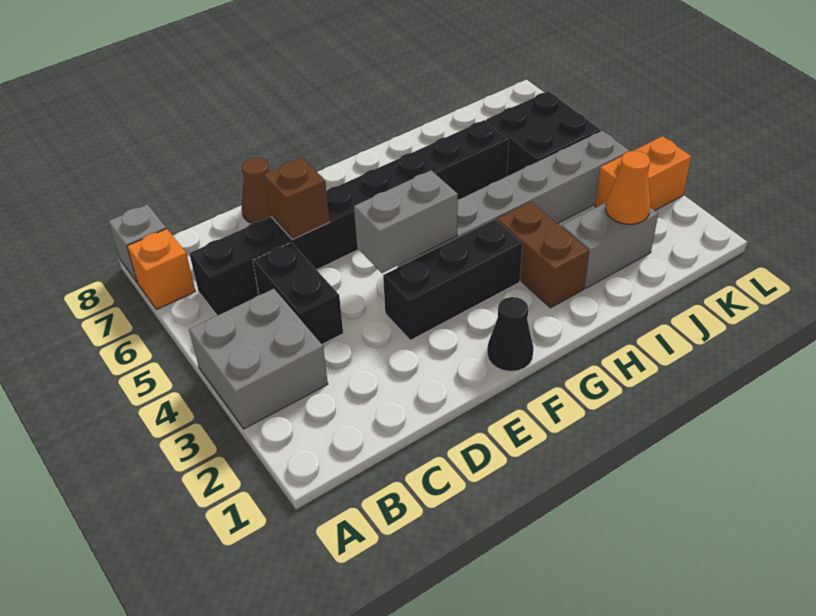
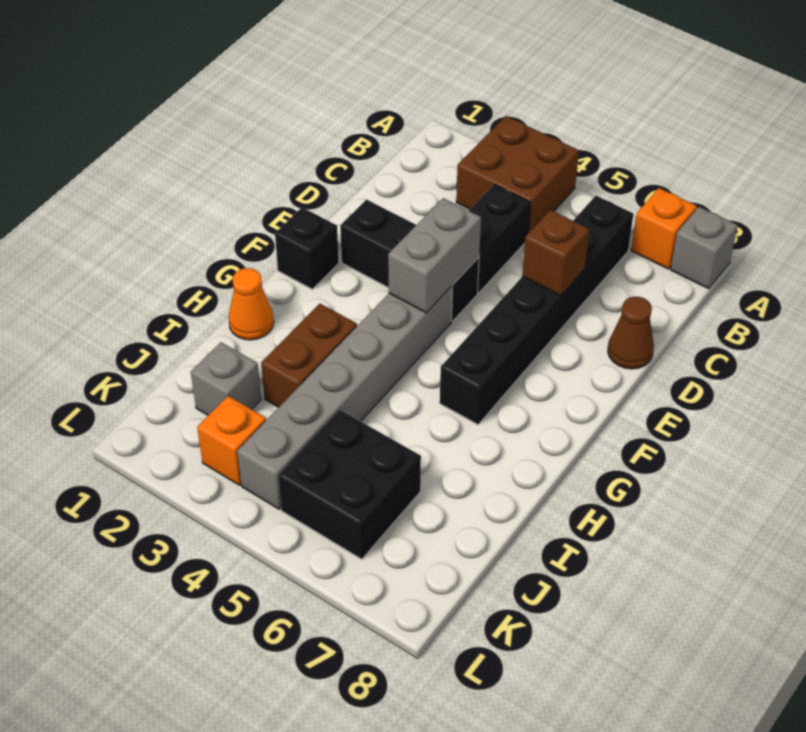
grey brick A3:B4 level 1 -> brown brick A3:B4 level 1
black brick B6:I6 level 1 -> black brick B6:G6 level 1
black brick C4:C5 level 1 -> black brick C4:D4 level 1
black brick E3:G3 level 1 -> black brick E2:E4 level 1
black cone F1 level 1 -> black brick F1 level 1
brown brick H2:H3 level 1 -> brown brick H3:I3 level 1
grey brick I2:J2 level 1 -> grey brick J2 level 1
orange cone J2 level 2 -> orange cone H1 level 1
orange brick K3:L3 level 1 -> orange brick K3 level 1

